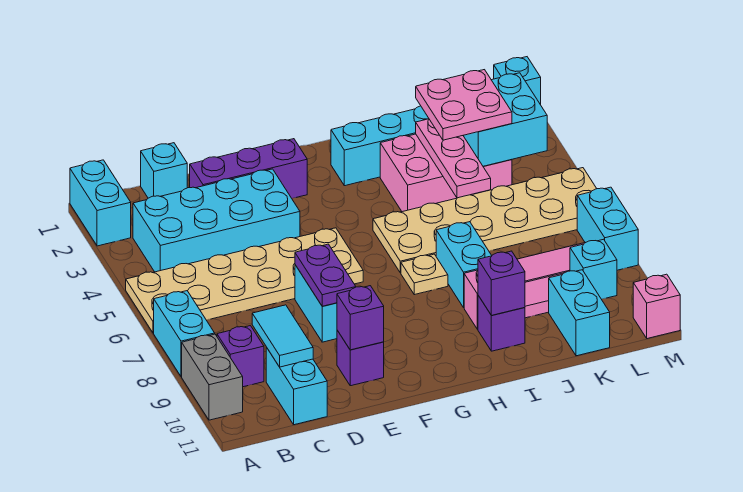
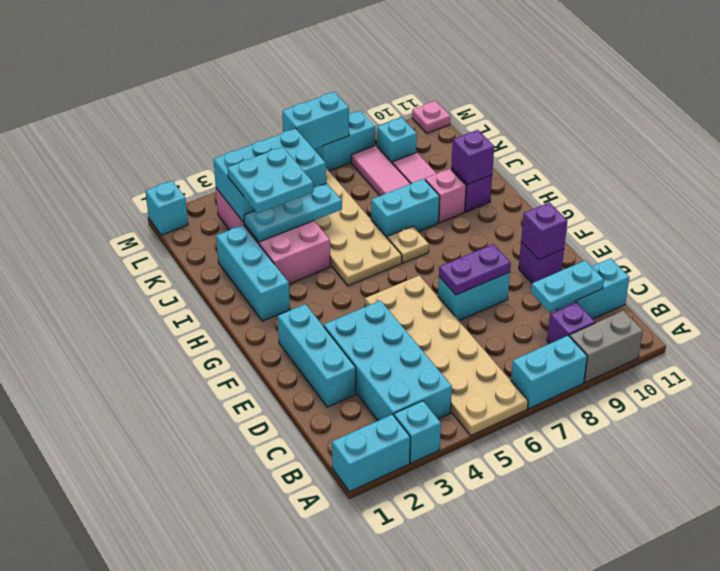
cyan brick C1 level 1 -> cyan brick A3 level 1
cyan tile C9:C10 level 2 -> cyan plate C9:C10 level 2
purple brick D2:F2 level 1 -> cyan brick D2:F2 level 1
pink brick I3:K4 level 1 -> pink brick I3:L4 level 1
pink plate J3:J5 level 2 -> cyan plate J3:J5 level 2
pink plate J3:K4 level 3 -> cyan plate J3:K4 level 3
cyan brick K3:L4 level 2 -> cyan brick K3:L5 level 2
cyan brick K10:K11 level 1 -> cyan brick M6:M7 level 2
pink brick M11 level 1 -> pink plate M11 level 1

